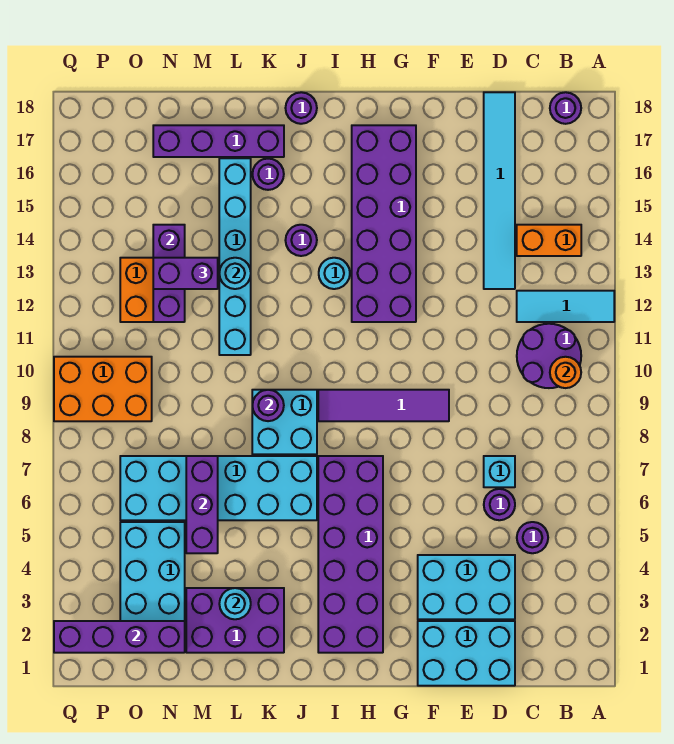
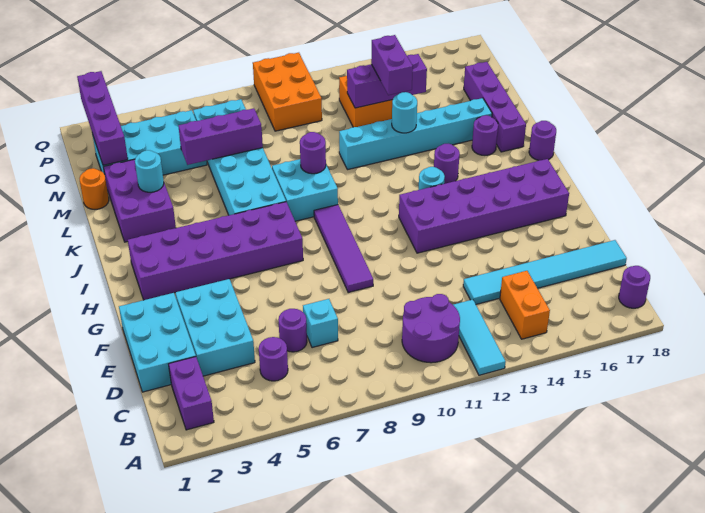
none -> purple brick B2:C2 level 1
orange round brick B10 level 2 -> orange round brick M1 level 1

